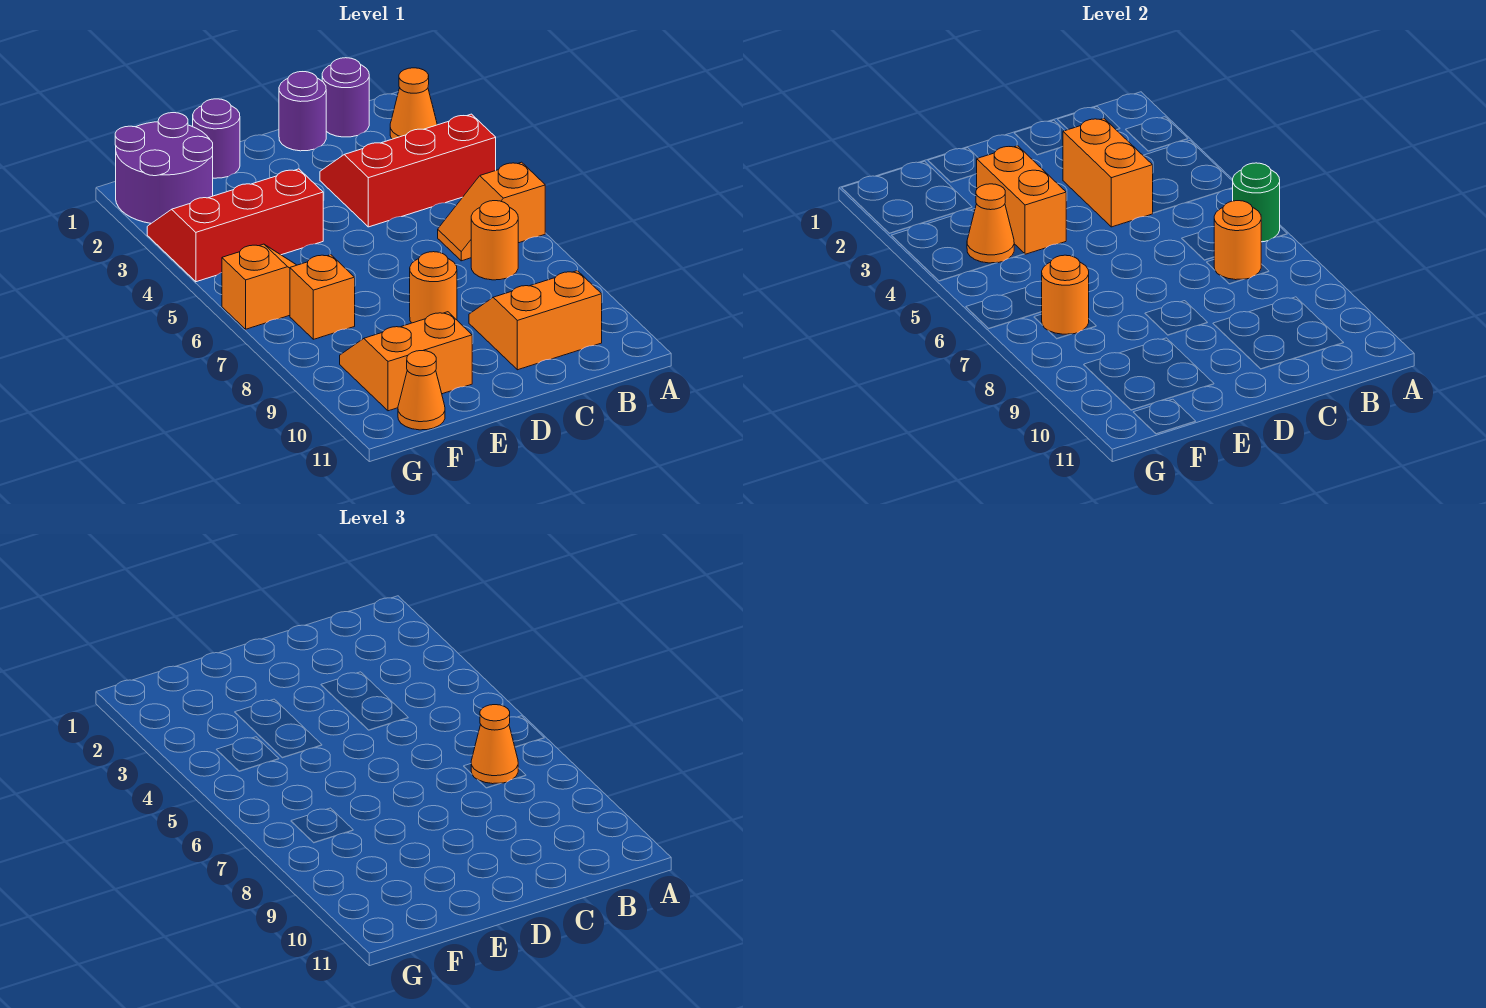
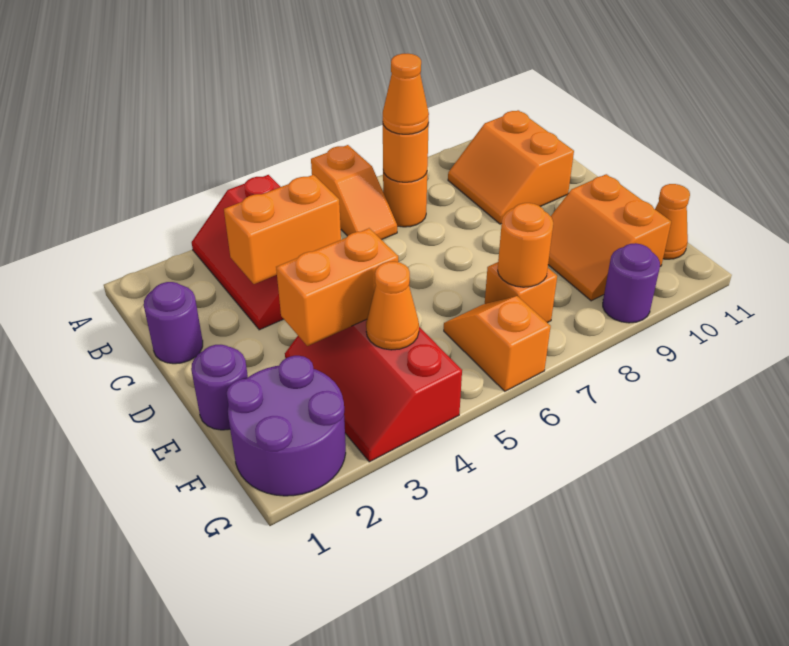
orange cone A2 level 1 -> none
green round brick A6 level 2 -> none
purple round brick B1 level 1 -> purple round brick G9 level 1
orange round brick D8 level 1 -> none

